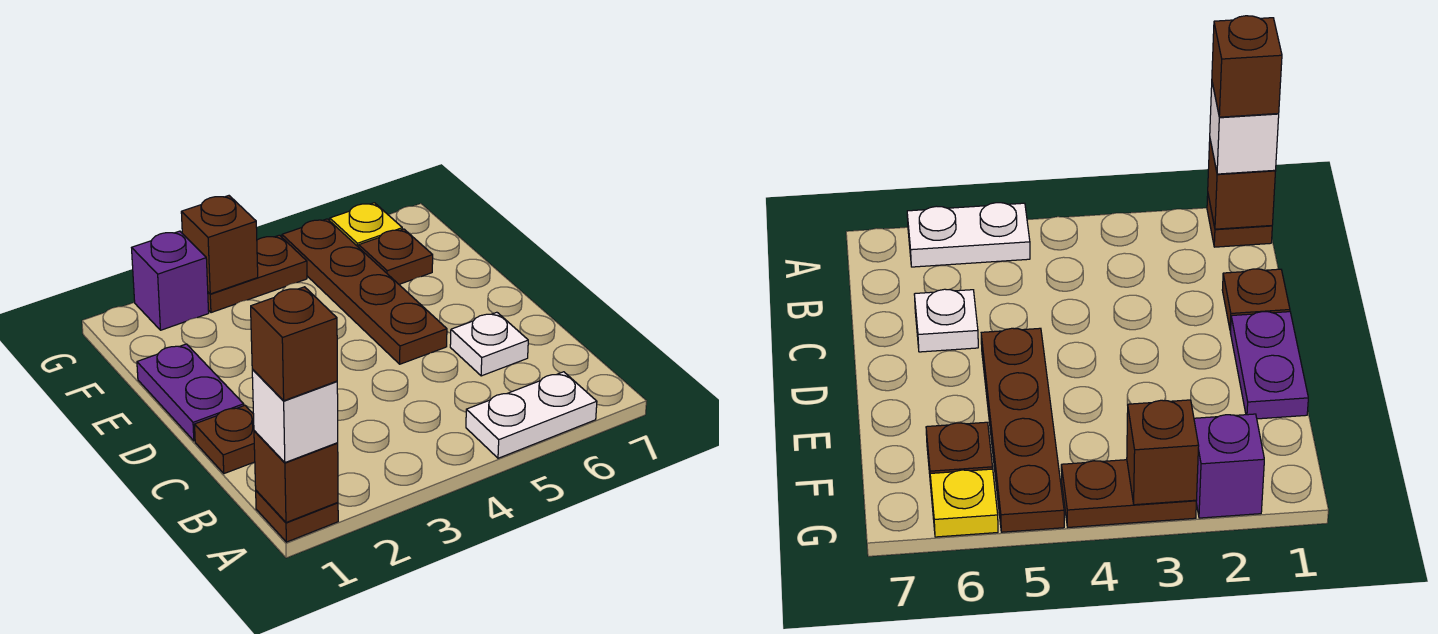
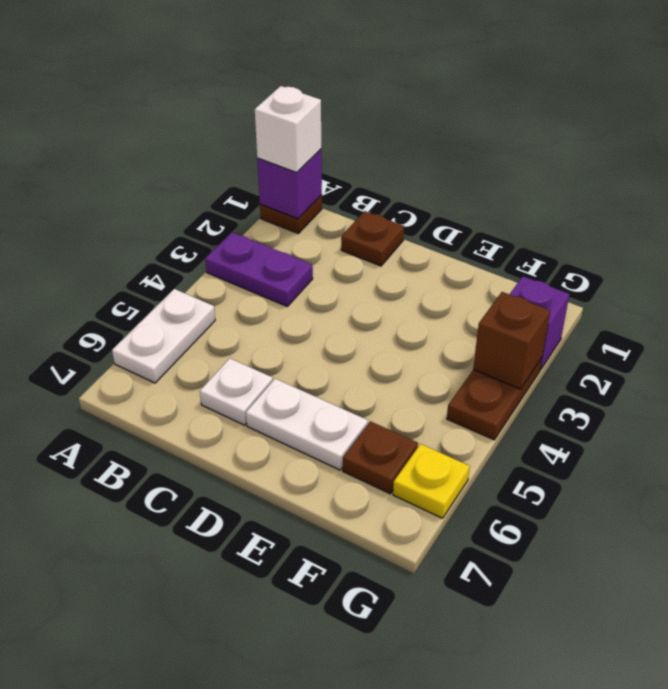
brown brick A1 level 2 -> purple brick A1 level 2
brown brick A1 level 4 -> none
purple plate D1:E1 level 1 -> purple plate A3:B3 level 1
brown plate D5:G5 level 1 -> none
none -> white plate D6:E6 level 1

